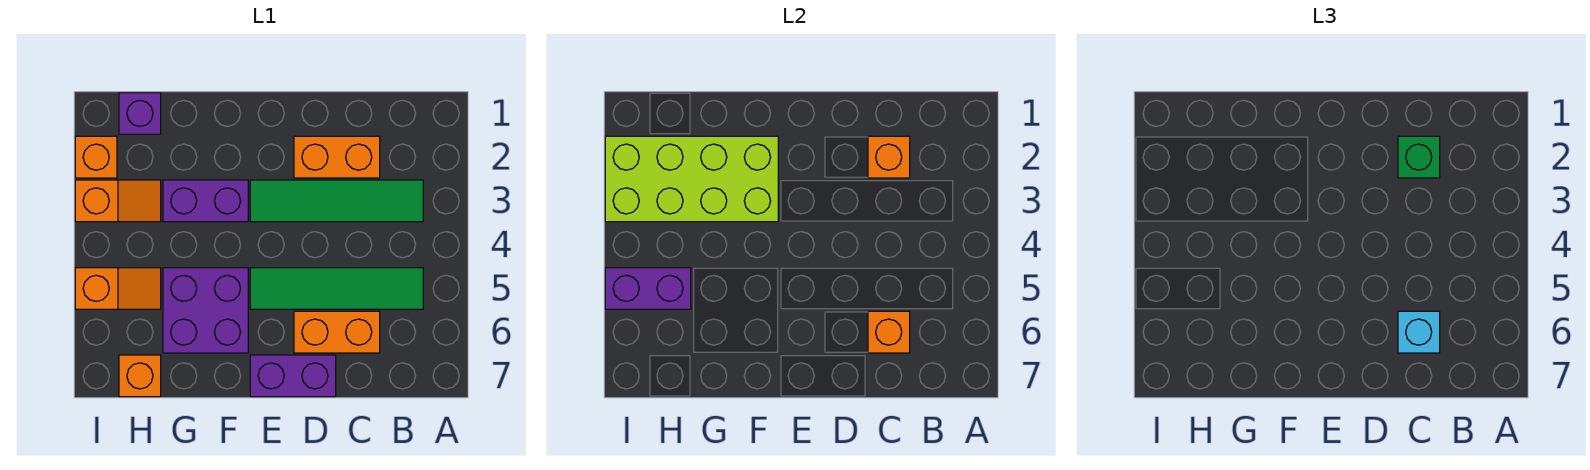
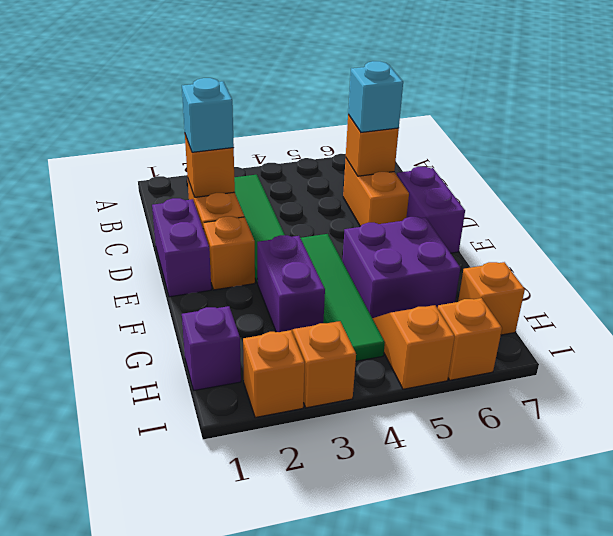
green tile B5:E5 level 1 -> green tile E4:H4 level 1
green brick C2 level 3 -> cyan brick C2 level 3
none -> orange brick E2 level 1
lime brick F2:I3 level 2 -> none
purple brick H5:I5 level 2 -> purple brick D1:E1 level 1
none -> orange brick I6 level 1

